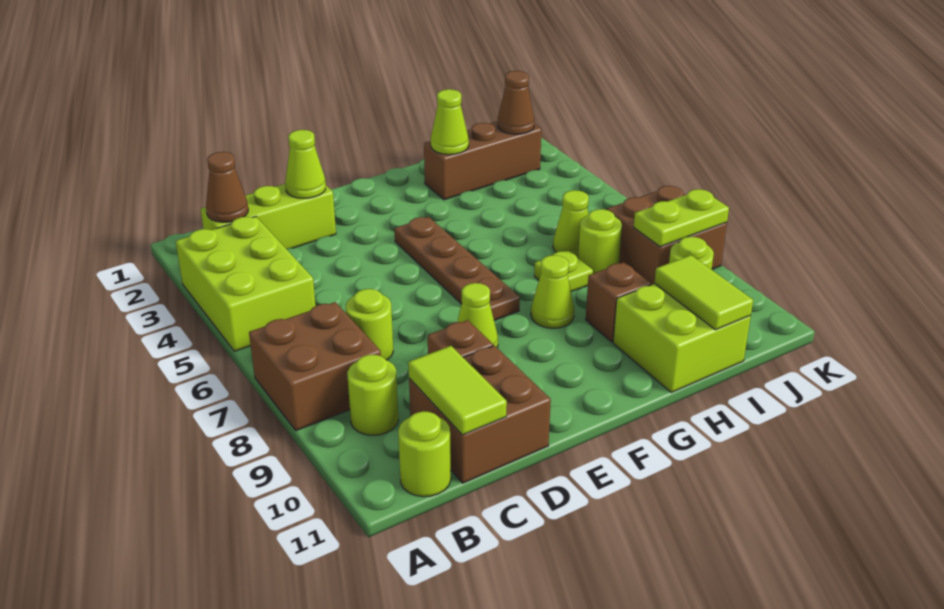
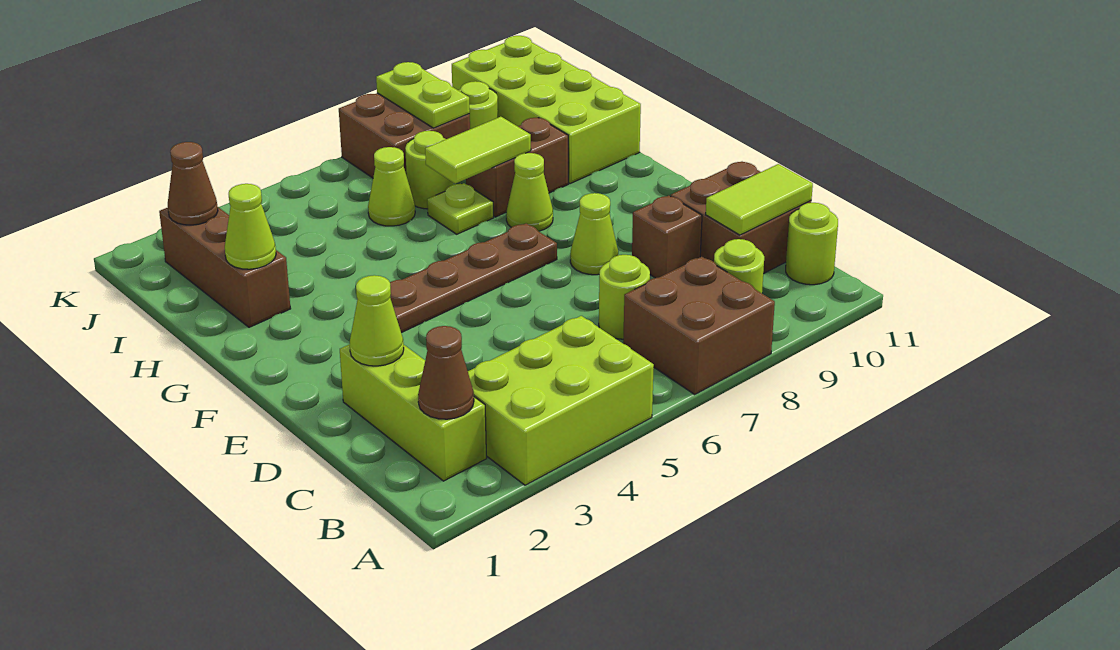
brown brick H9 level 1 -> brown brick H8:H9 level 1
lime brick H10:I11 level 1 -> lime brick H10:K11 level 1
lime tile I10:I11 level 2 -> lime tile H7:H8 level 2

